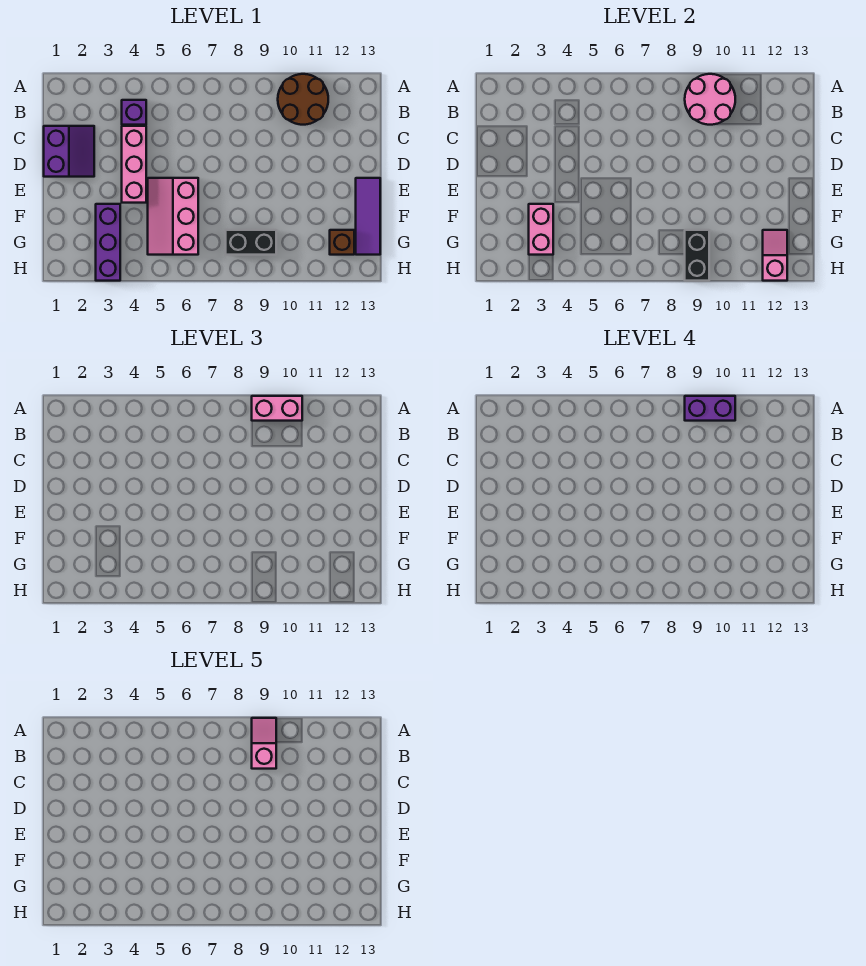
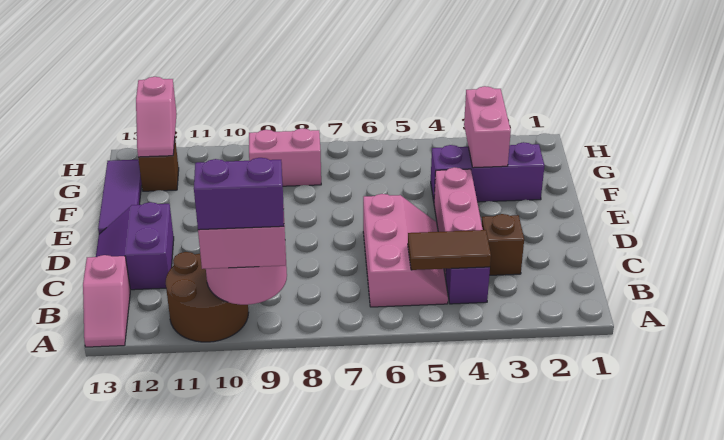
pink slope A9:B9 level 5 top B -> pink slope A13:B13 level 1 top B
none -> brown tile B4:B5 level 2
purple slope C1:D2 level 1 top 1 -> purple slope C12:D13 level 1 top 12
none -> brown brick C3 level 1
pink slope E5:G6 level 1 top 6 -> pink slope B5:D6 level 1 top 6
purple brick F3:H3 level 1 -> purple brick F2:F4 level 1
black brick G8:G9 level 1 -> pink brick G8:G9 level 1
black brick G9:H9 level 2 -> none

